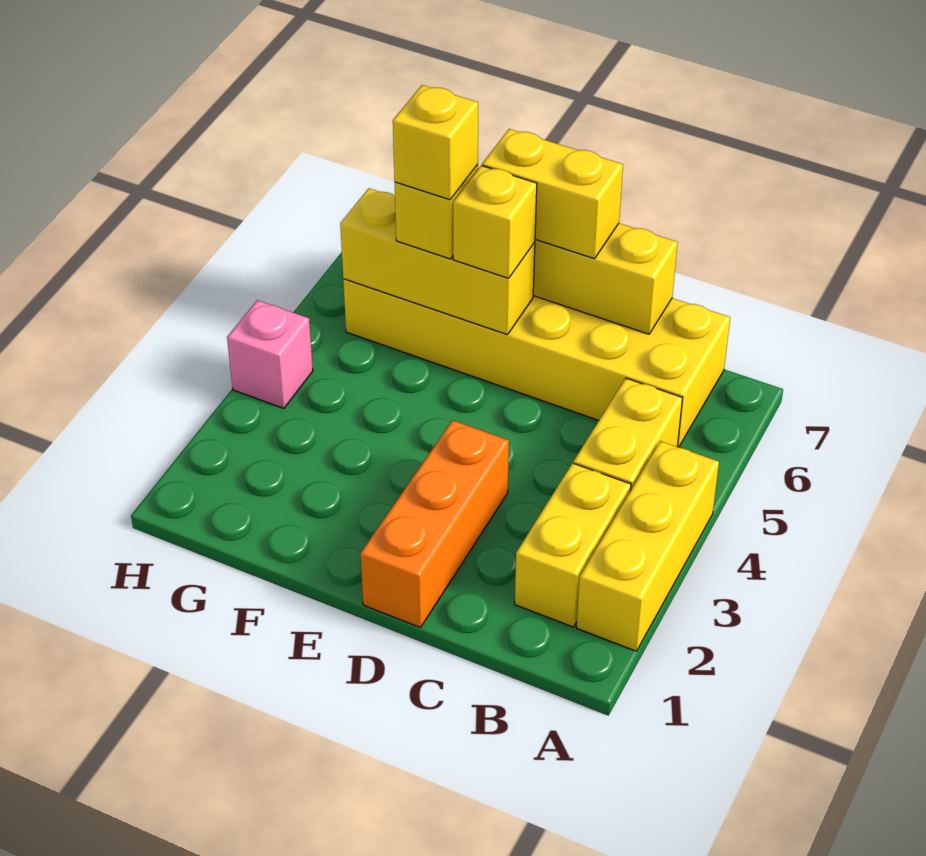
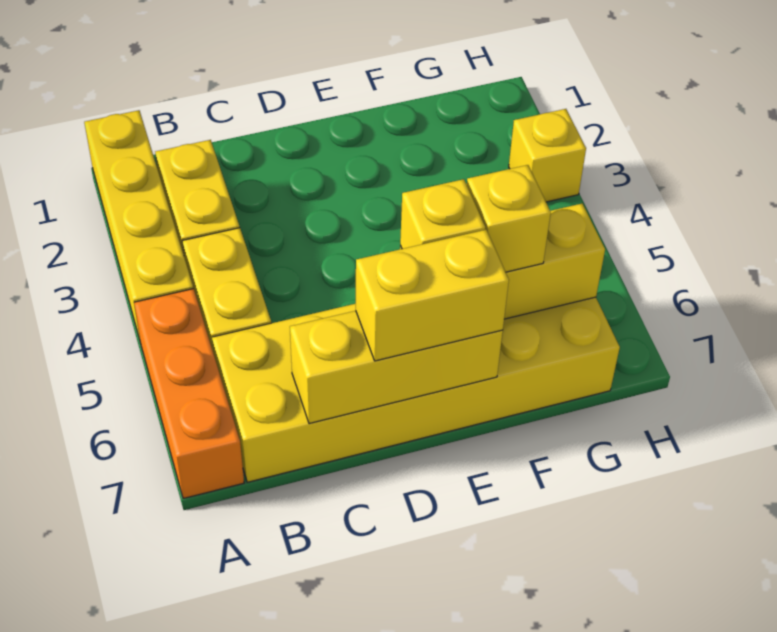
yellow brick A2:A4 level 1 -> yellow brick A1:A4 level 1
orange brick D1:D3 level 1 -> orange brick A5:A7 level 1
yellow brick F6 level 4 -> yellow brick H3 level 1
pink brick H4 level 1 -> none

